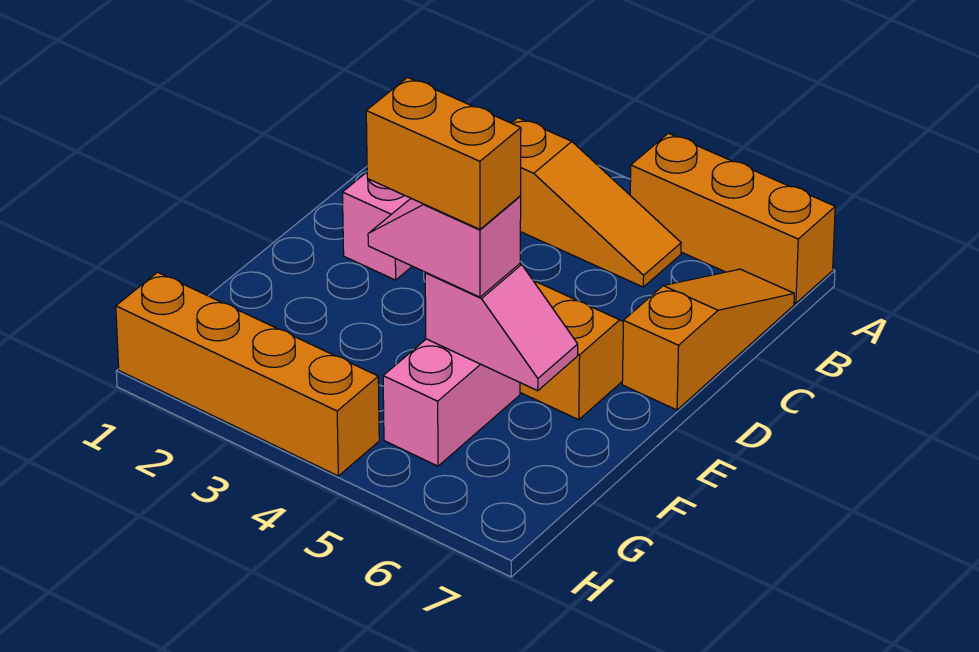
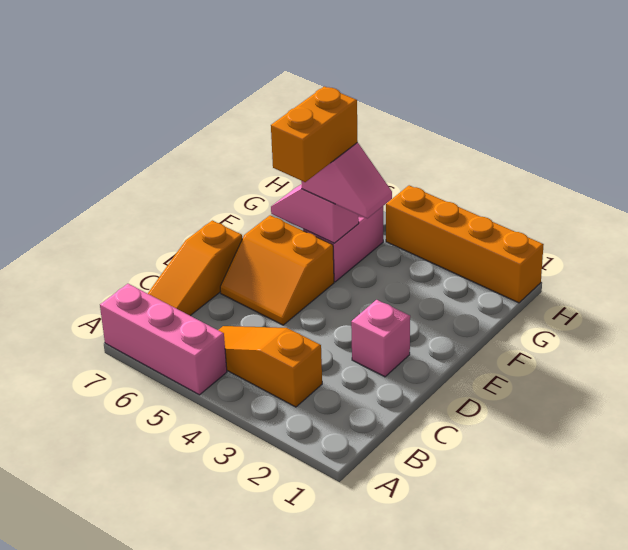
orange brick A5:A7 level 1 -> pink brick A5:A7 level 1
orange brick F4:F5 level 4 -> orange brick E5:F5 level 4

